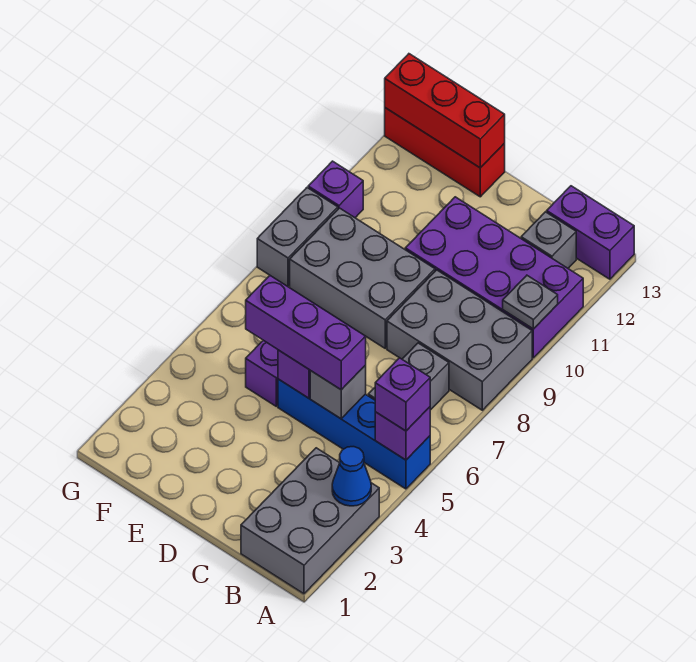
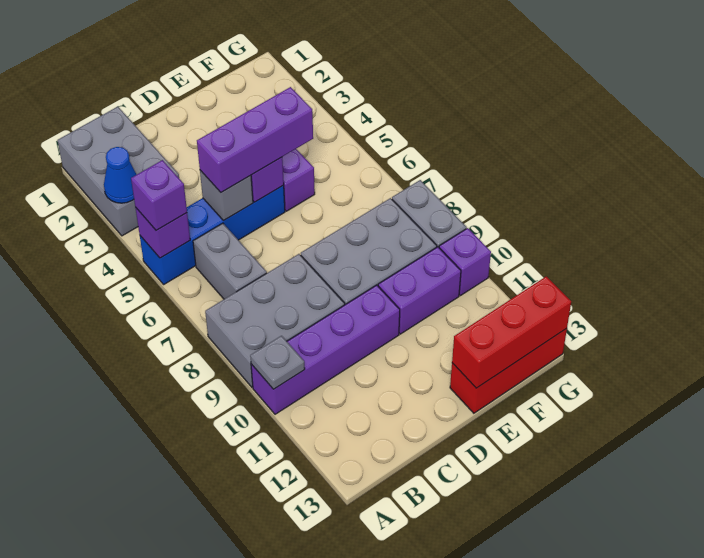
purple brick A10:D11 level 1 -> purple brick A10:D10 level 1
purple brick A13:B13 level 1 -> purple brick E10:F10 level 1
grey brick B12 level 1 -> none

